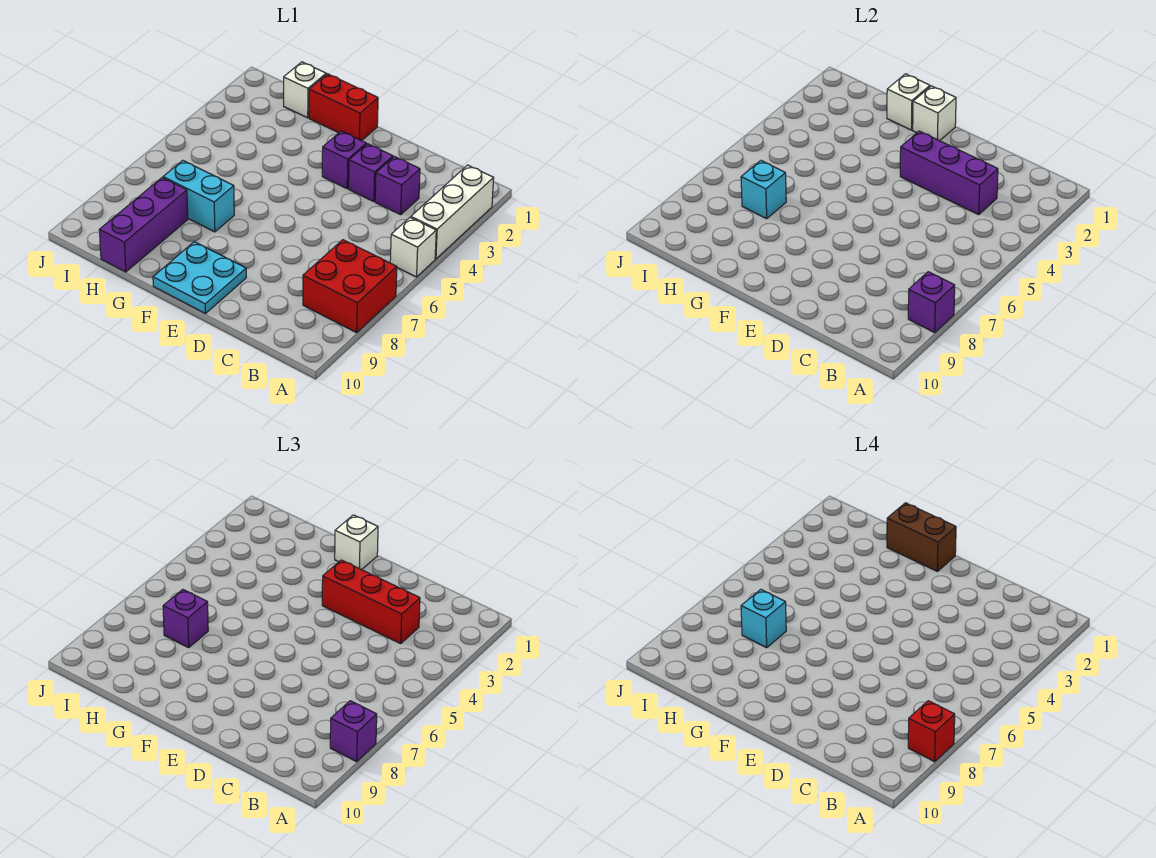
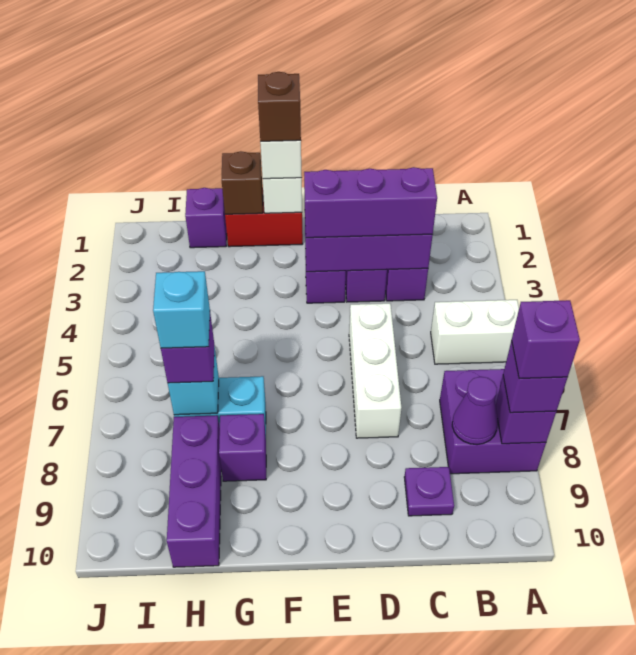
white brick A2:A4 level 1 -> white brick D5:D7 level 1
white brick A5 level 1 -> white brick A5:B5 level 1
red brick A7:B8 level 1 -> purple brick A7:B8 level 1
red brick A8 level 4 -> purple brick A8 level 4
none -> purple cone B8 level 2
red brick C3:E3 level 3 -> purple brick C3:E3 level 3
none -> purple plate C9 level 1
cyan plate E9:F10 level 1 -> none
brown brick F1:G1 level 4 -> brown brick F1 level 4
white brick G1 level 2 -> brown brick G1 level 2
none -> purple brick G8 level 1
white brick H1 level 1 -> purple brick H1 level 1

